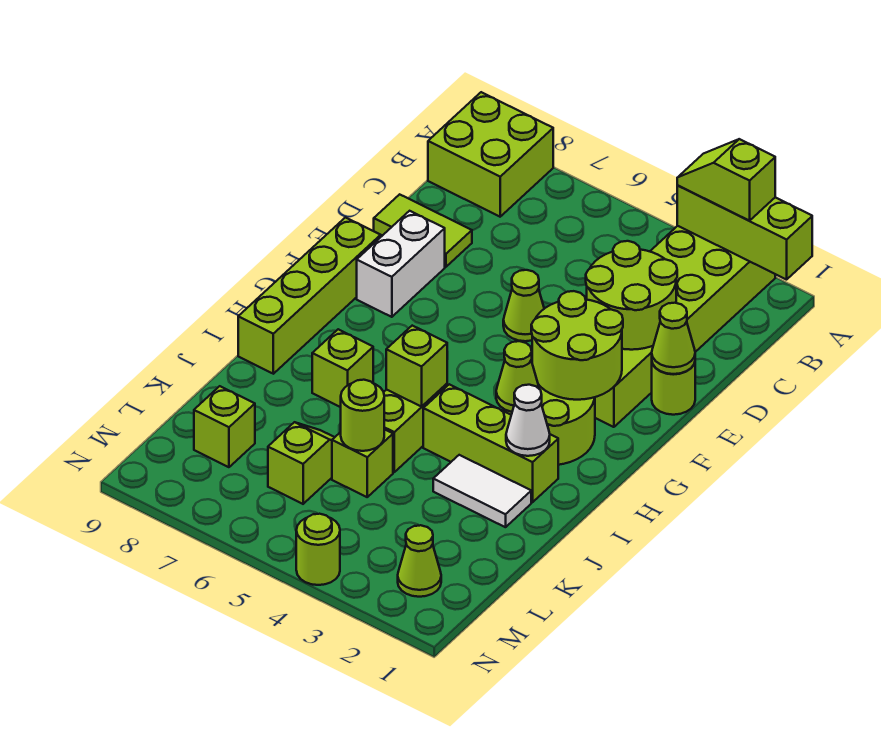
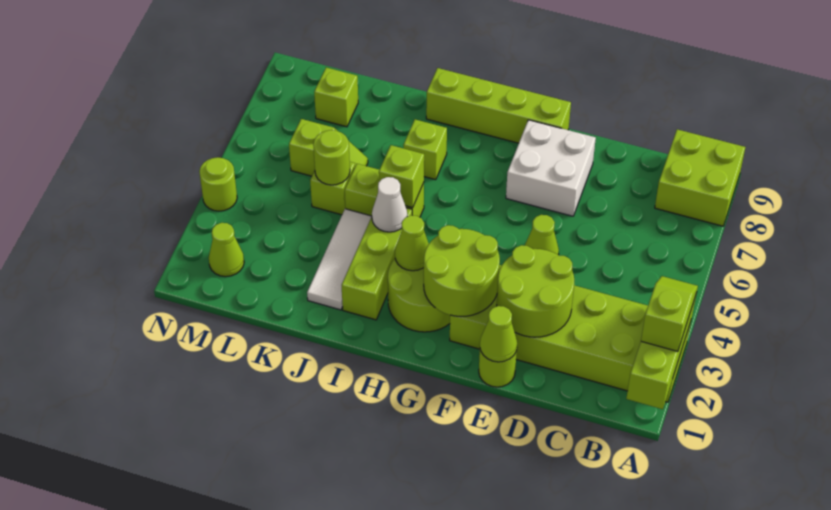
lime tile D8:D9 level 1 -> none
white brick E8:F8 level 1 -> white brick E7:F8 level 1
white cone I2 level 2 -> white cone I4 level 2
white tile J2:J3 level 1 -> white tile J2:J4 level 1

